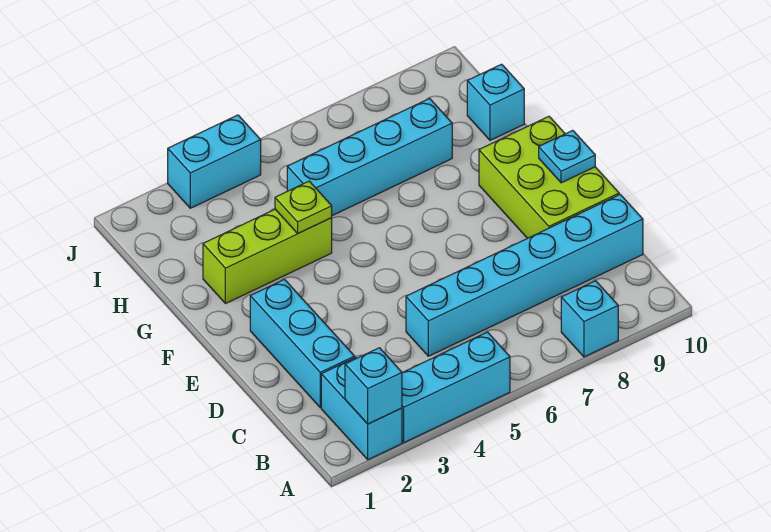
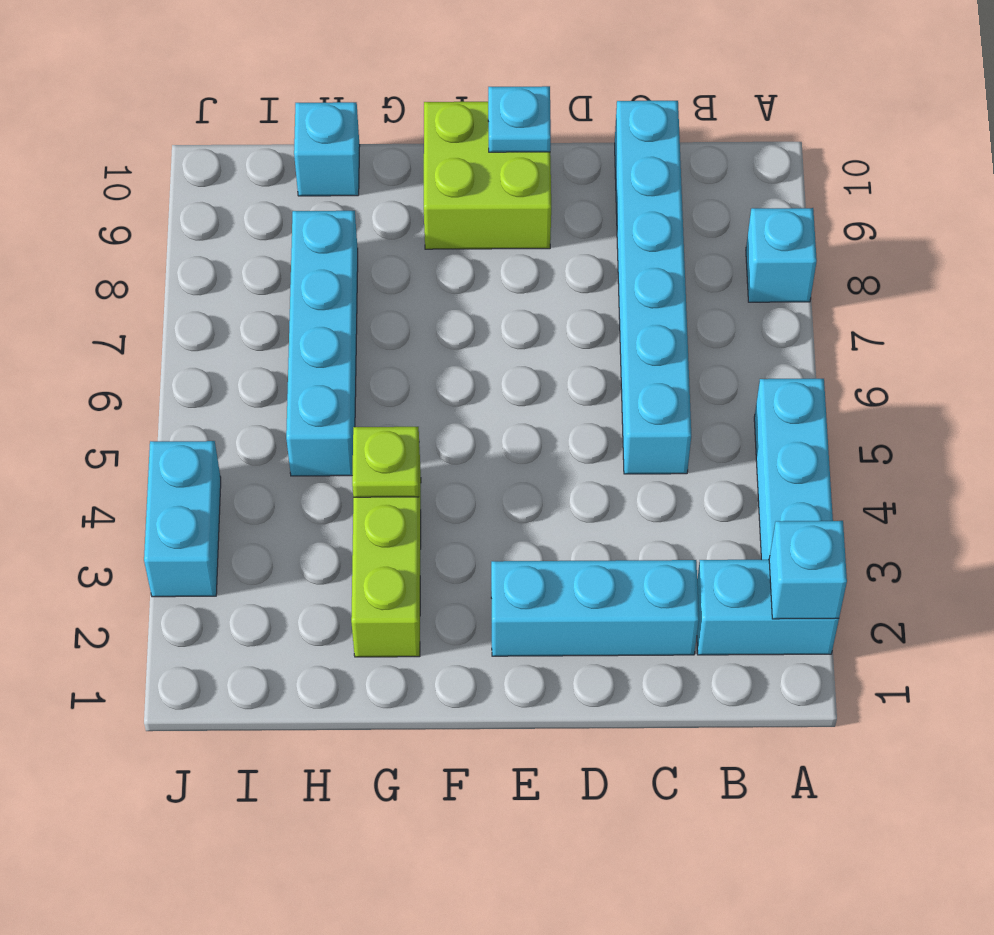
lime brick D9:F10 level 1 -> lime brick E9:F10 level 1

